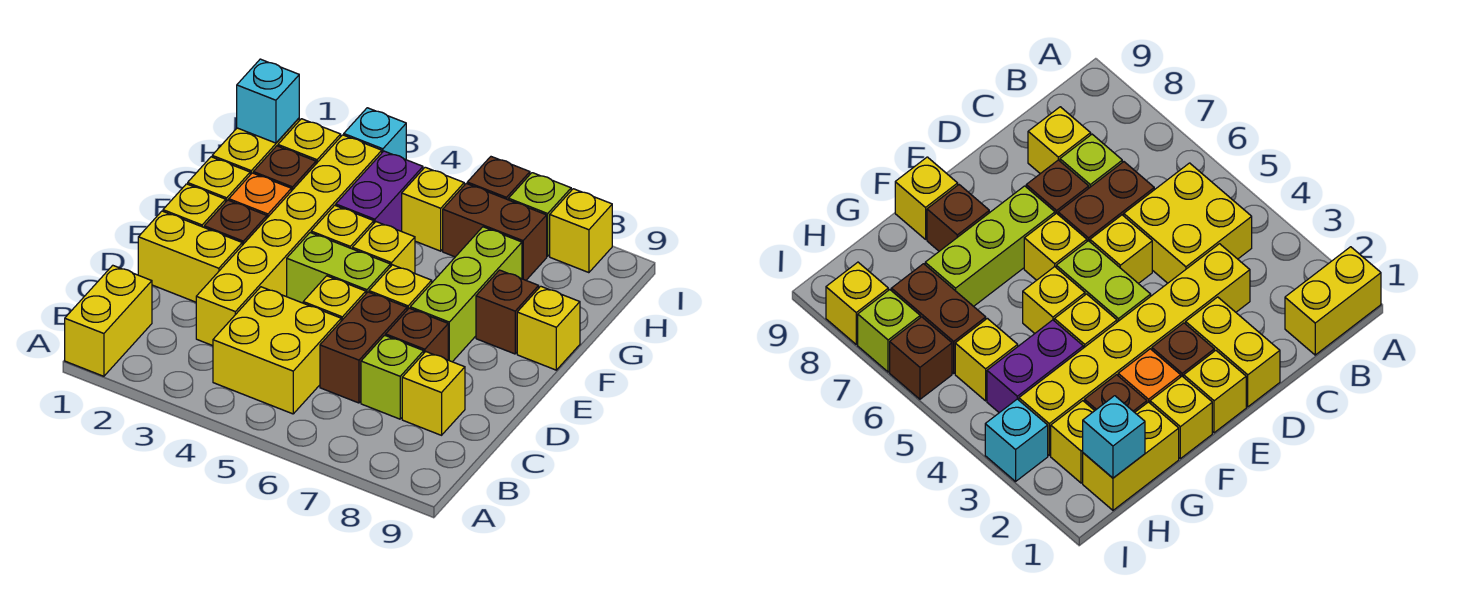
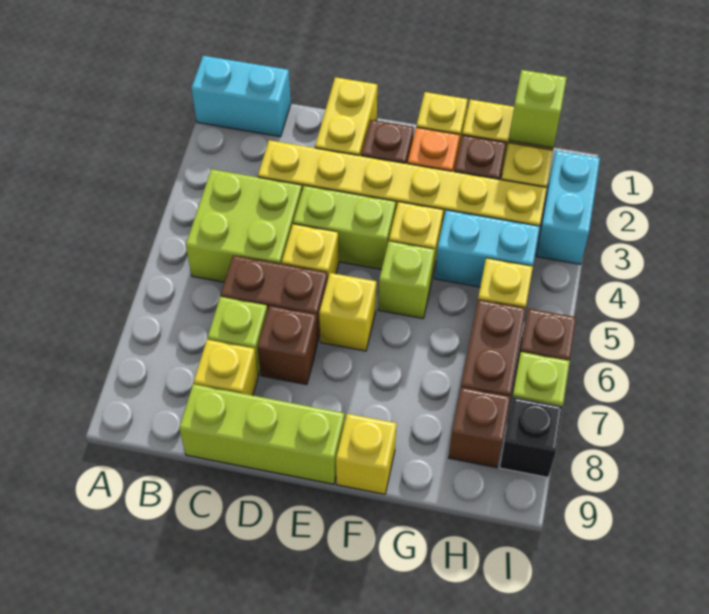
yellow brick A1:B1 level 1 -> cyan brick A1:B1 level 1
yellow brick B4:C5 level 1 -> lime brick B4:C5 level 1
yellow brick E1 level 1 -> none
lime brick E4:E5 level 1 -> lime brick D4:E4 level 1
lime brick E7:G7 level 1 -> lime brick C9:E9 level 1
yellow brick F5 level 1 -> lime brick F5 level 1
brown brick F8 level 1 -> brown brick H8 level 1
purple brick G4:H4 level 1 -> cyan brick G4:H4 level 1
cyan brick H1 level 2 -> lime brick H1 level 2
cyan brick I3 level 1 -> cyan brick I2:I3 level 1
yellow brick I8 level 1 -> black brick I8 level 1

